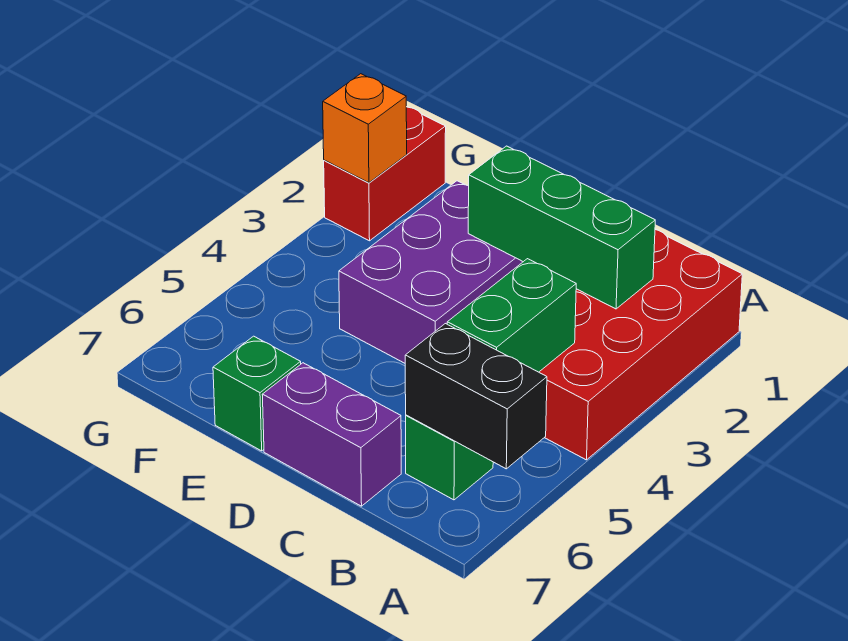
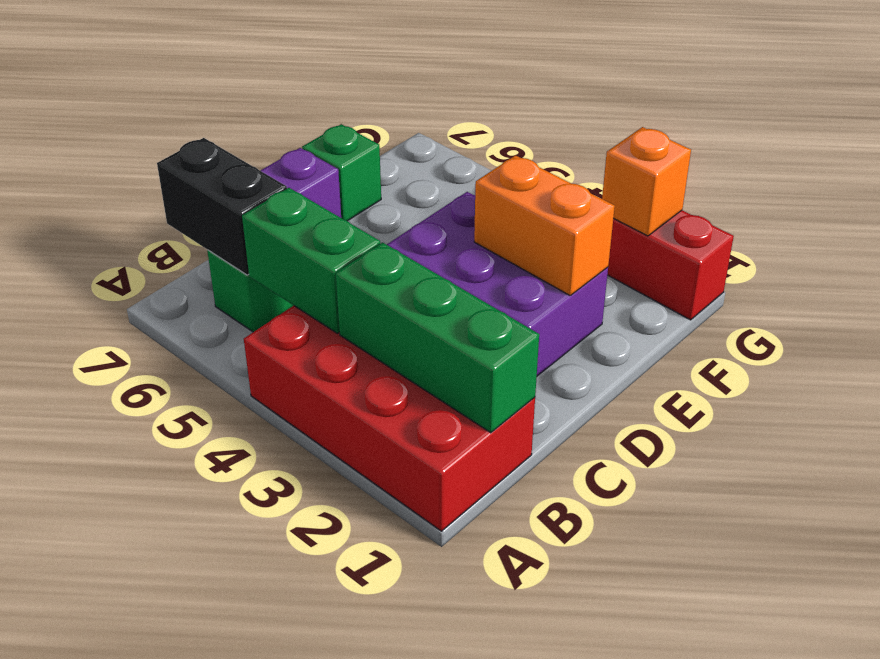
black brick A6:B6 level 2 -> black brick B6:B7 level 2
green brick B2:D2 level 2 -> green brick B1:B3 level 2
none -> orange brick E2:E3 level 2

